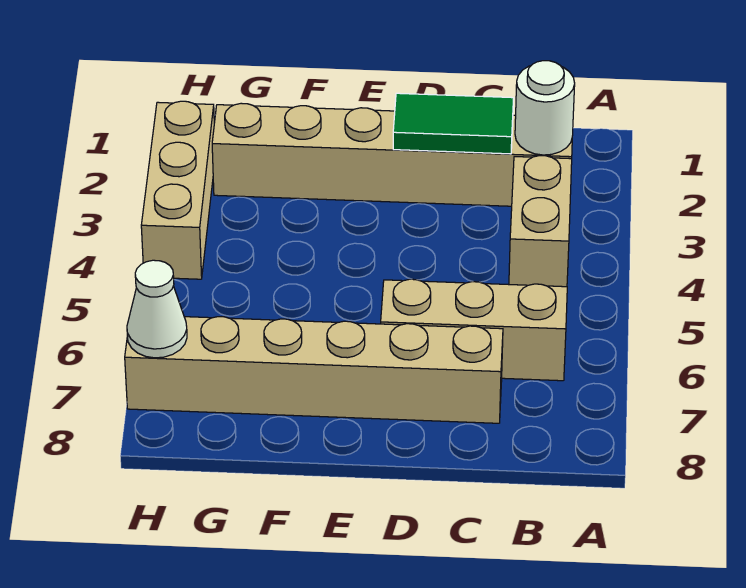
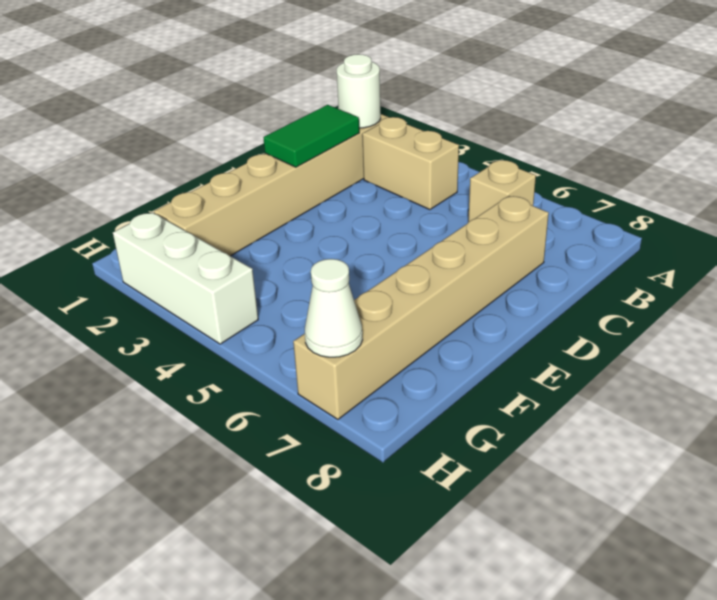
tan brick B6:D6 level 1 -> tan brick B6 level 1
tan brick H2:H4 level 1 -> white brick H2:H4 level 1

